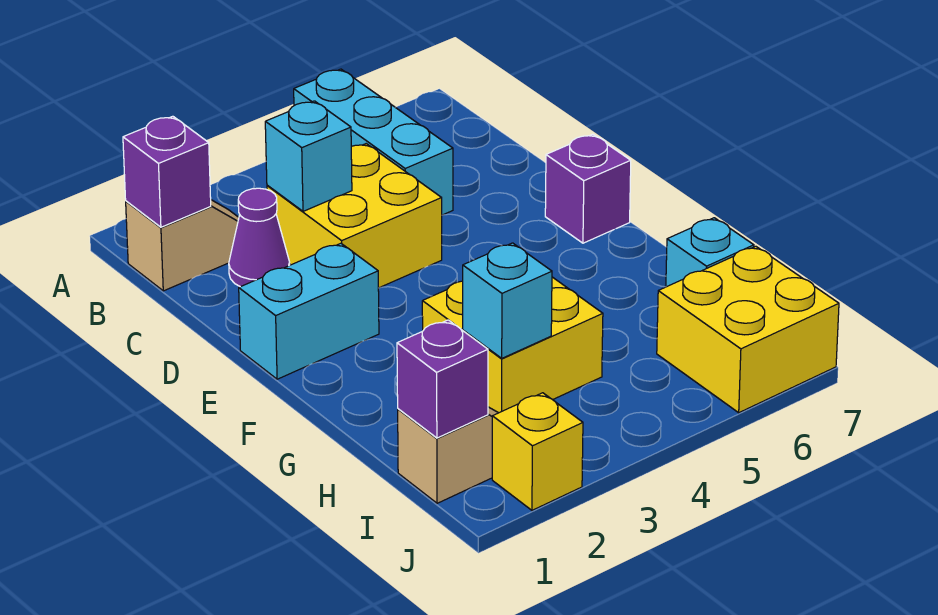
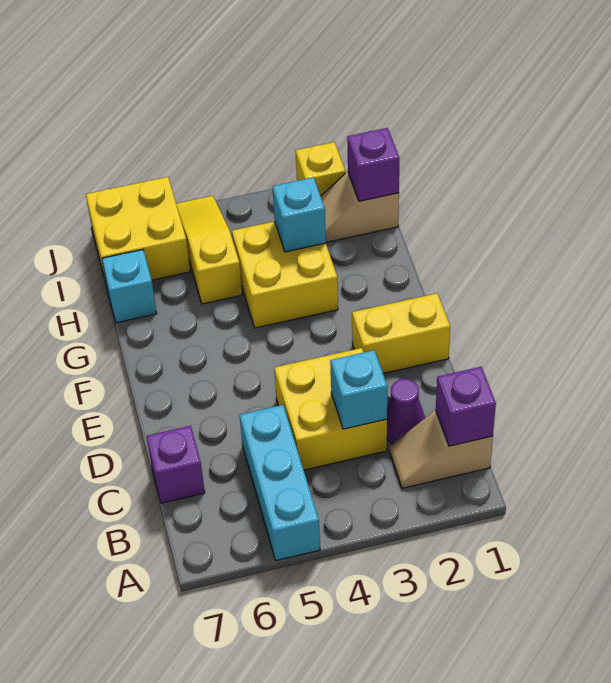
cyan brick E1:E2 level 1 -> yellow brick E1:E2 level 1
purple brick E7 level 1 -> purple brick C7 level 1
none -> yellow slope H5:J5 level 1 top H

